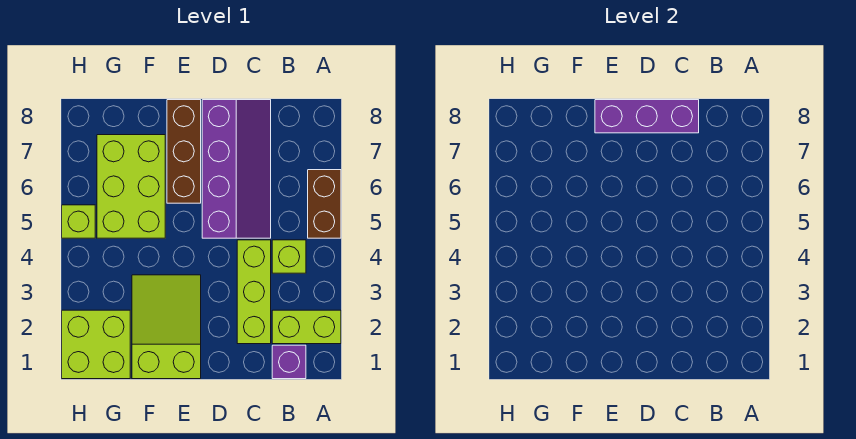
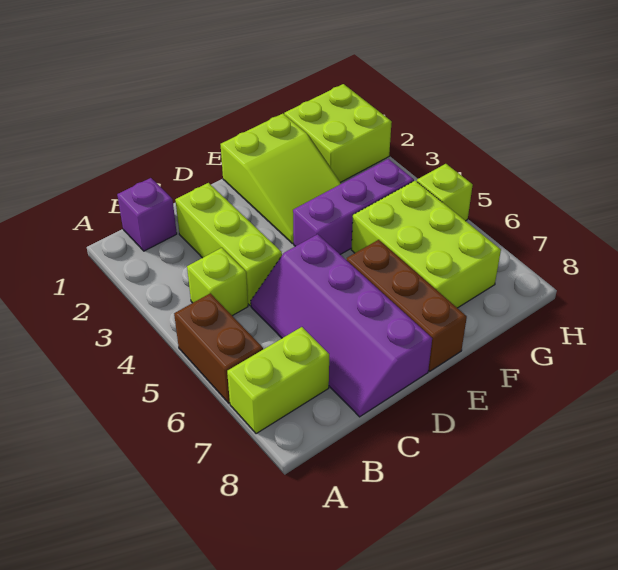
lime brick A2:B2 level 1 -> lime brick A7:B7 level 1
purple brick C8:E8 level 2 -> purple brick E4:G4 level 1

